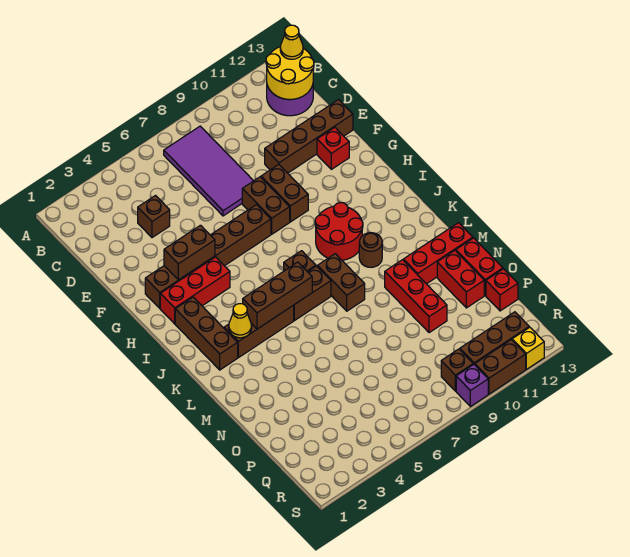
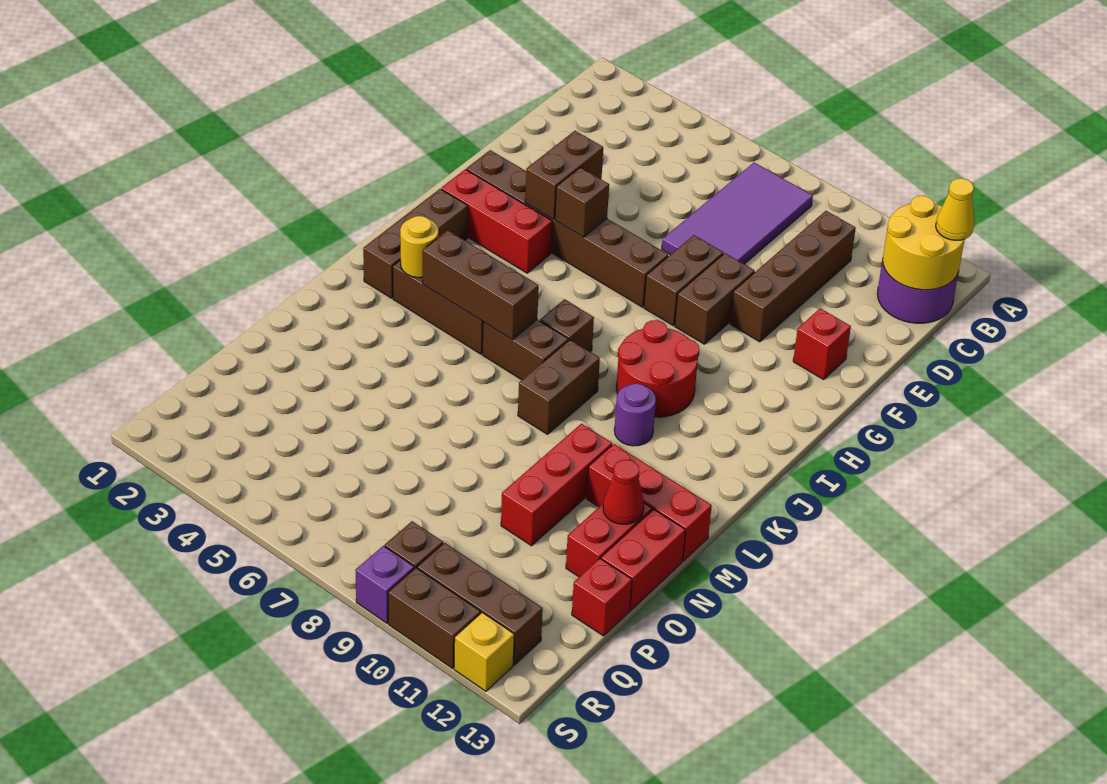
brown brick D4 level 1 -> brown brick G5 level 2
brown brick E10:E13 level 1 -> brown brick C10:F10 level 1
brown brick G3:G4 level 2 -> brown brick F4:G4 level 2
yellow cone K3 level 2 -> yellow round brick K3 level 2
brown round brick K10 level 1 -> purple round brick K10 level 1
none -> red cone N12 level 2

